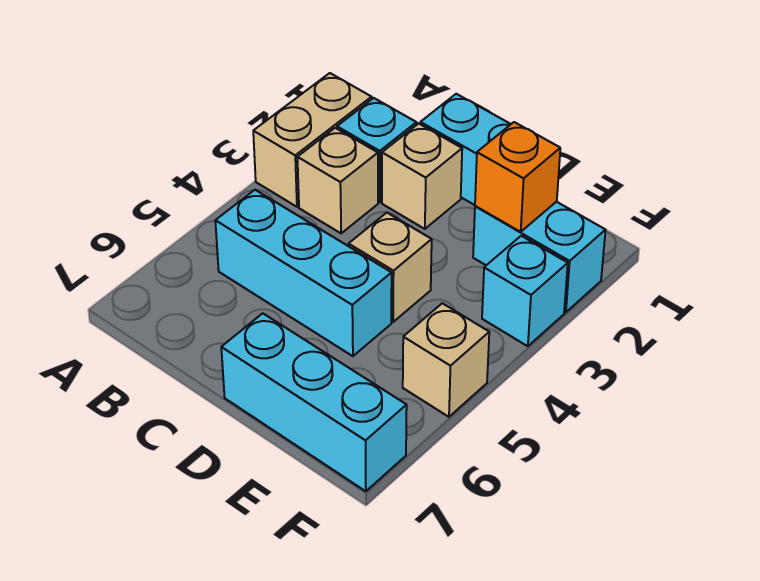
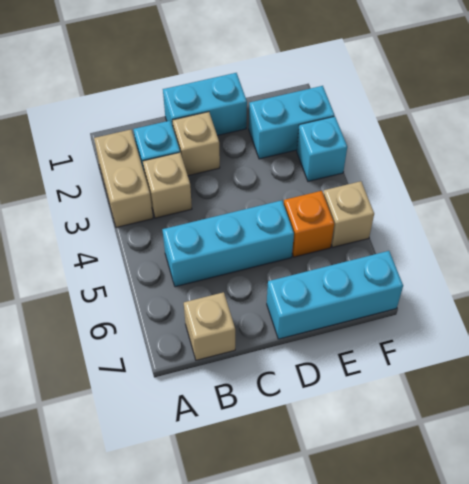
tan brick D4 level 1 -> tan brick B7 level 1
orange brick E2 level 2 -> orange brick E5 level 1

